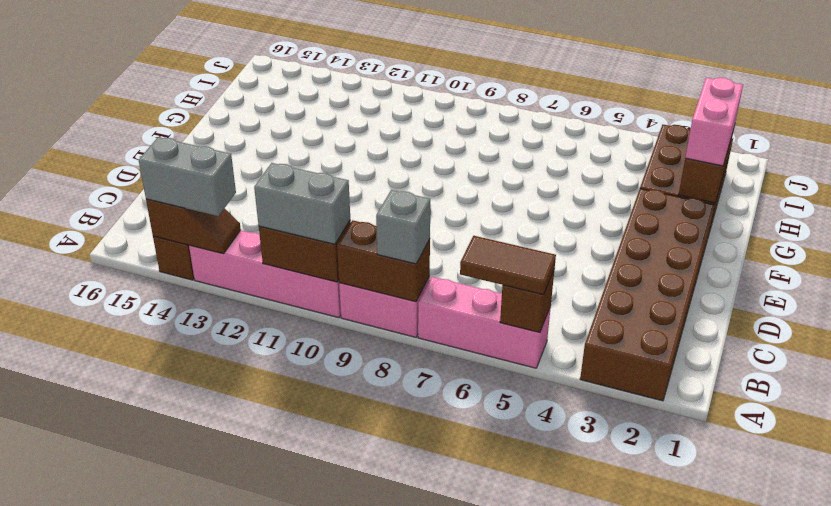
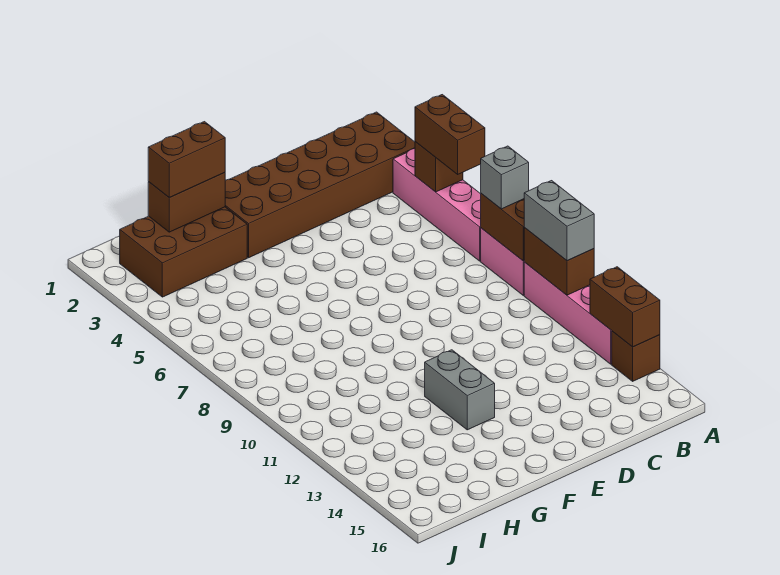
pink brick A5:A7 level 1 -> pink brick A4:A7 level 1
brown tile A5:A6 level 3 -> brown brick A5:A6 level 3
brown slope A13:A14 level 2 top 14 -> brown brick A13:A14 level 2
grey brick A13:A14 level 3 -> grey brick F12:F13 level 1
pink brick G2:H2 level 3 -> brown brick G2:H2 level 3

